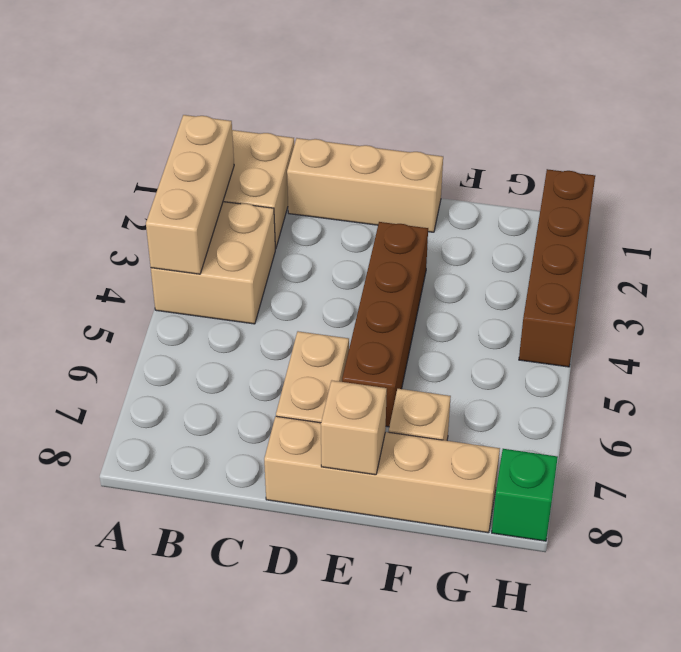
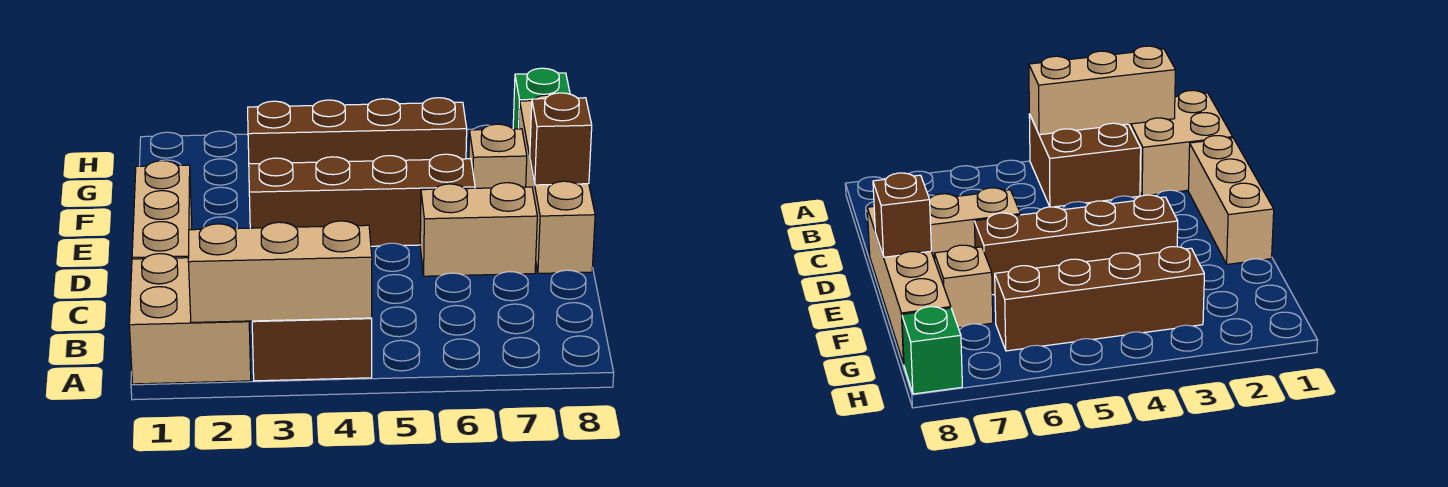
tan brick A3:B4 level 1 -> brown brick A3:B4 level 1
tan brick E8 level 2 -> brown brick E8 level 2
brown brick H1:H4 level 1 -> brown brick G3:G6 level 1

